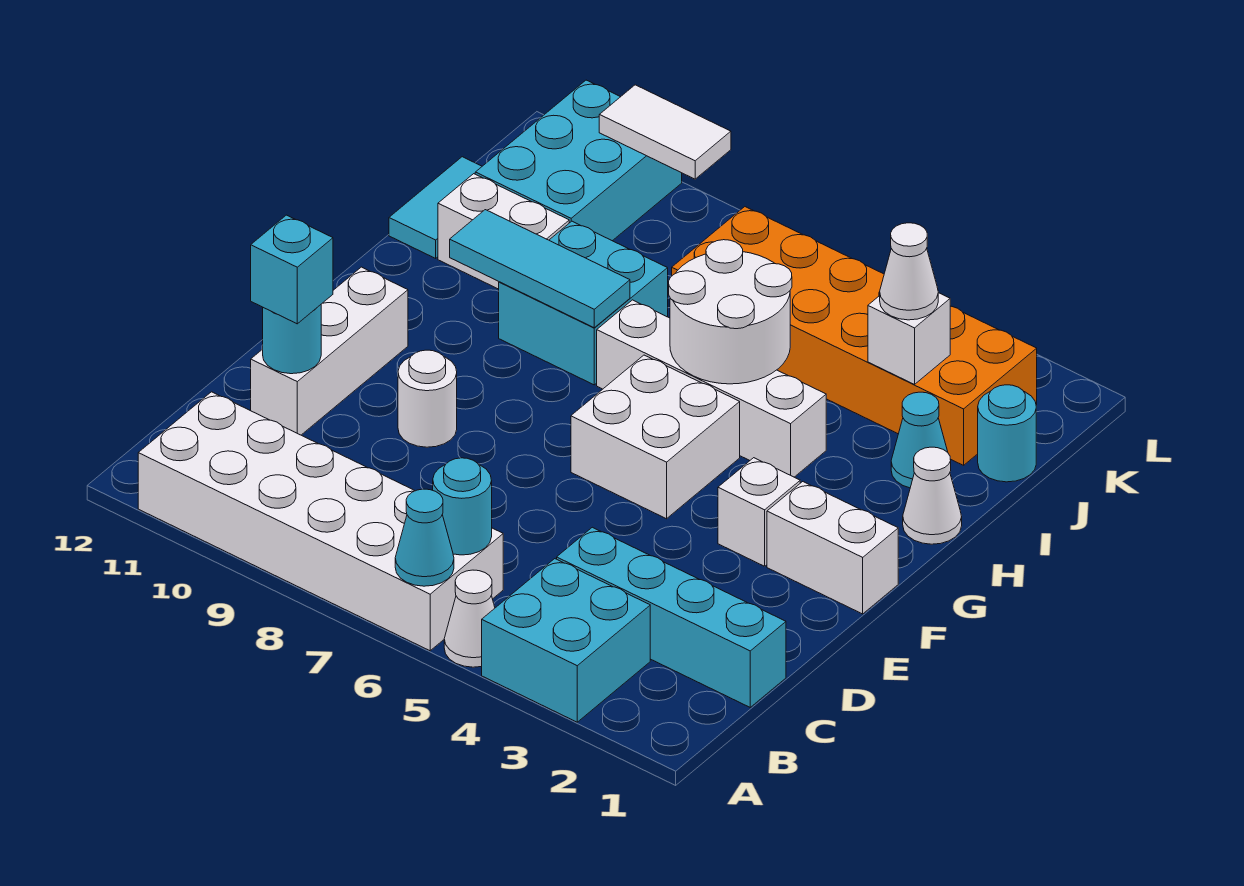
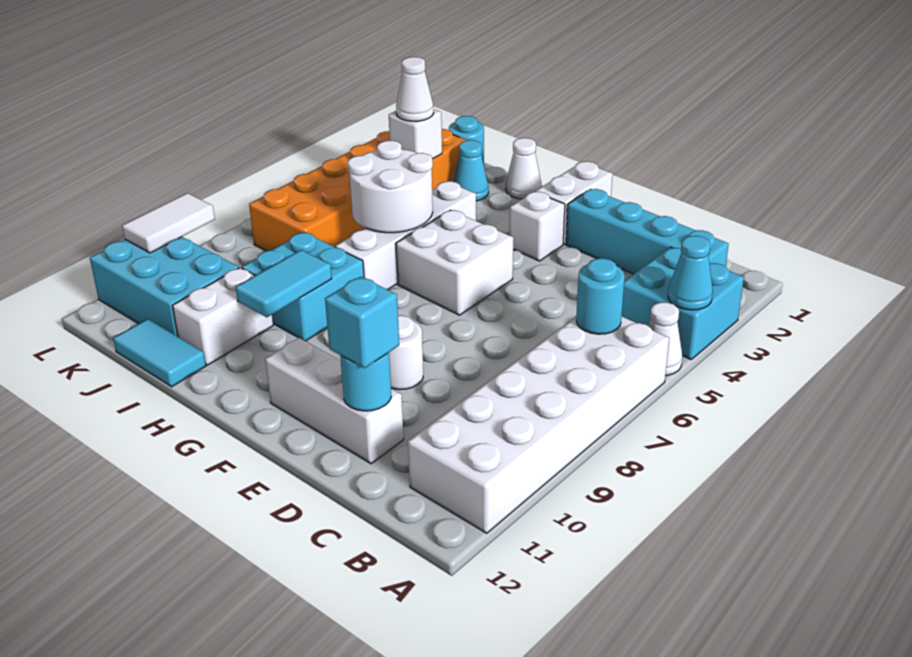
cyan cone A6 level 2 -> cyan cone A4 level 2
cyan brick C1:C4 level 1 -> cyan brick B2:E2 level 1
cyan tile H8:H10 level 2 -> cyan tile H9:H10 level 2

